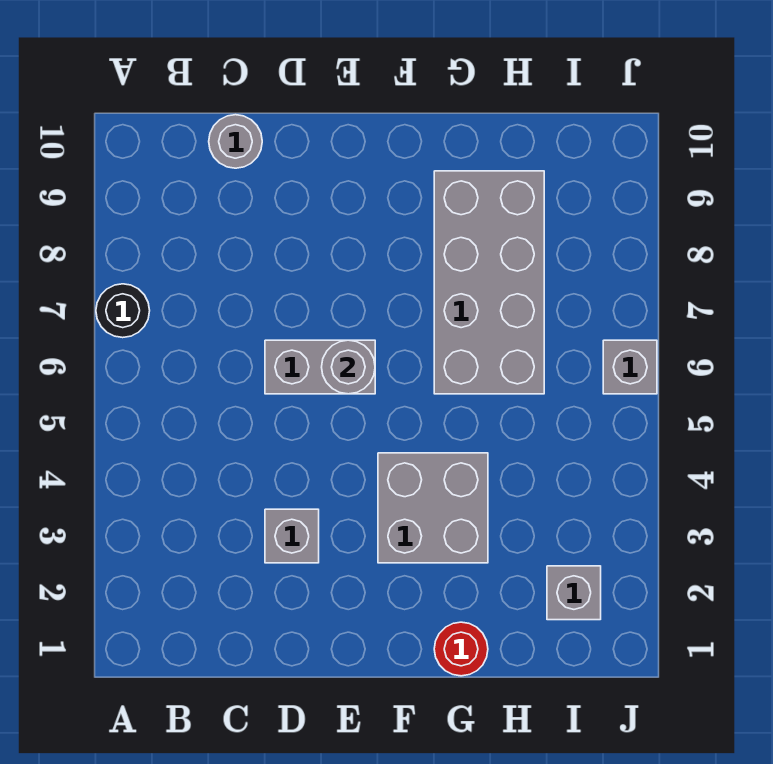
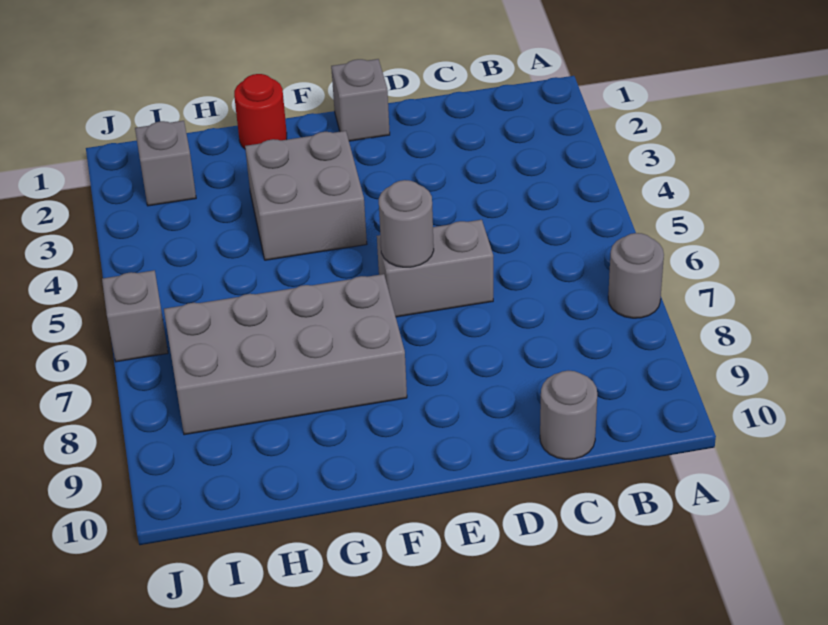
black round brick A7 level 1 -> grey round brick A7 level 1
grey brick D3 level 1 -> grey brick E1 level 1
grey brick G6:H9 level 1 -> grey brick F7:I8 level 1

